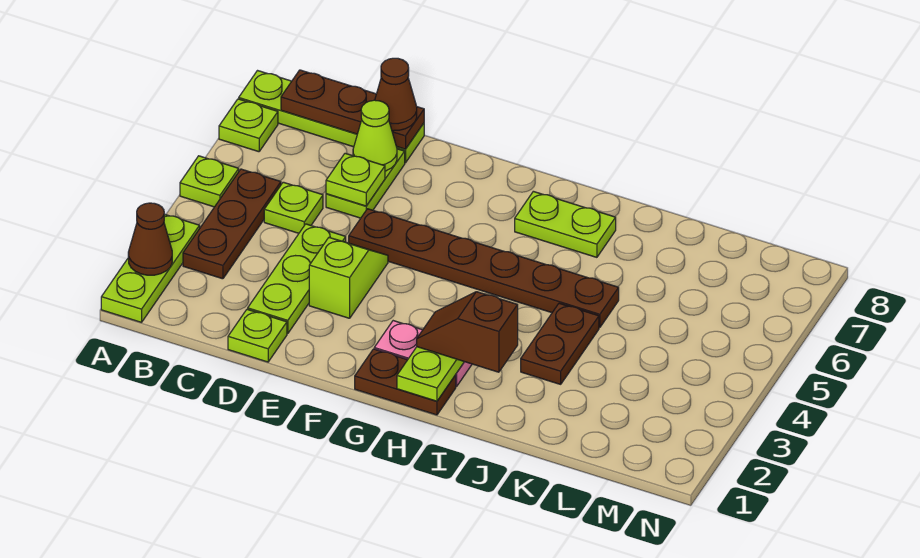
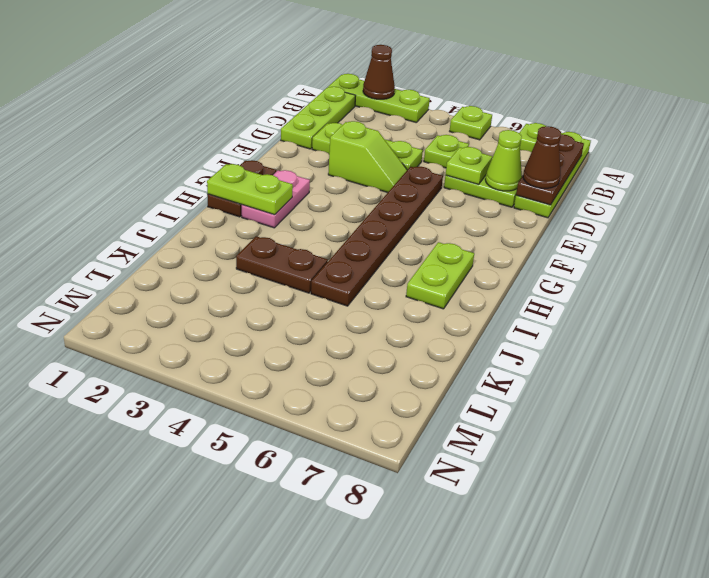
brown plate B3:B5 level 1 -> none
lime plate D1 level 1 -> lime plate B1:D1 level 1
brown slope H2:I2 level 3 top I -> none

